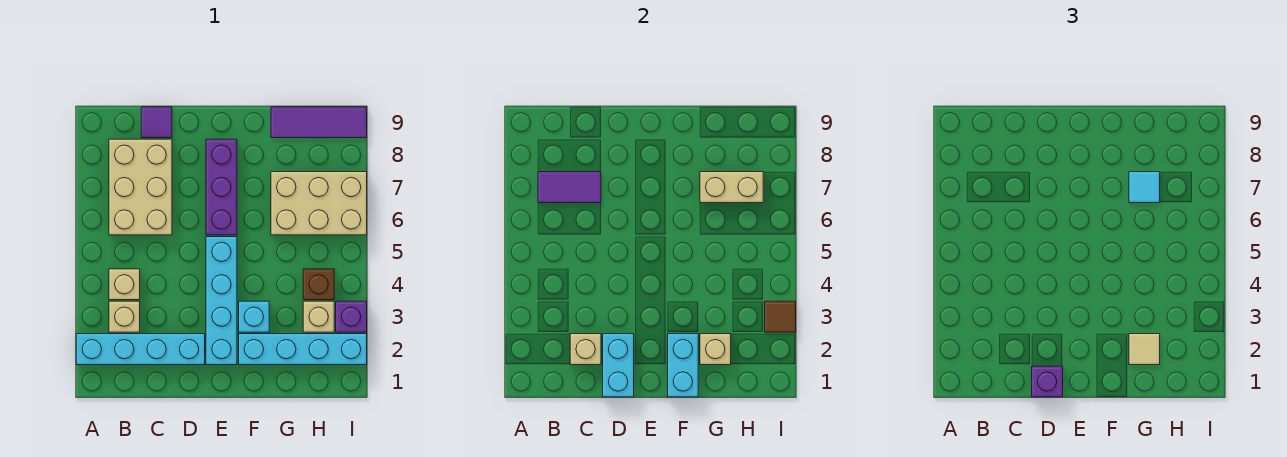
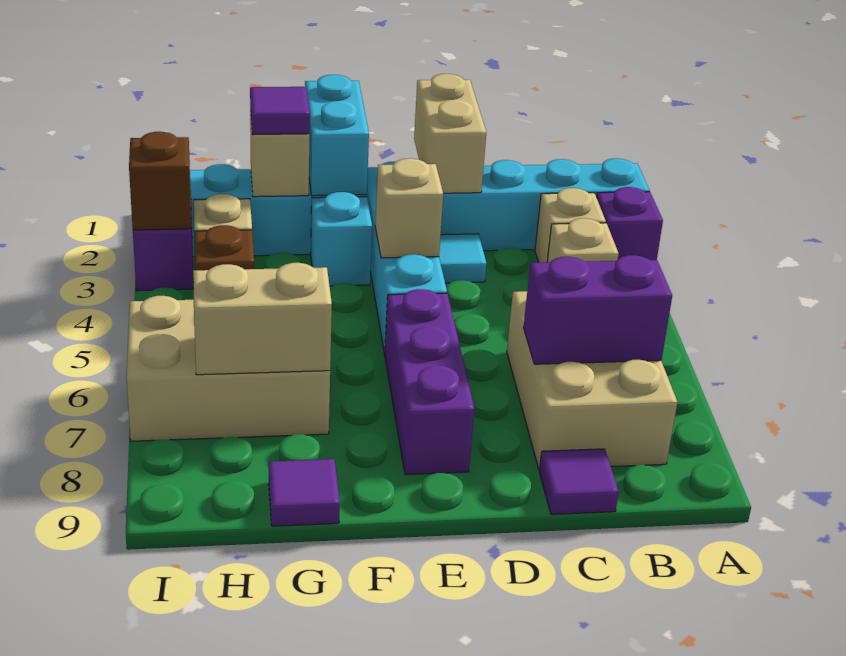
purple tile B7:C7 level 2 -> purple brick B7:C7 level 2
tan brick C2 level 2 -> tan brick E4 level 2
cyan brick D1:D2 level 2 -> tan brick D1:D2 level 2
purple brick D1 level 3 -> purple brick A3 level 1
tan tile G2 level 3 -> purple tile G2 level 3
cyan tile G7 level 3 -> cyan tile D3 level 1
purple tile G9:I9 level 1 -> purple tile G9 level 1
brown tile I3 level 2 -> brown brick I3 level 2

